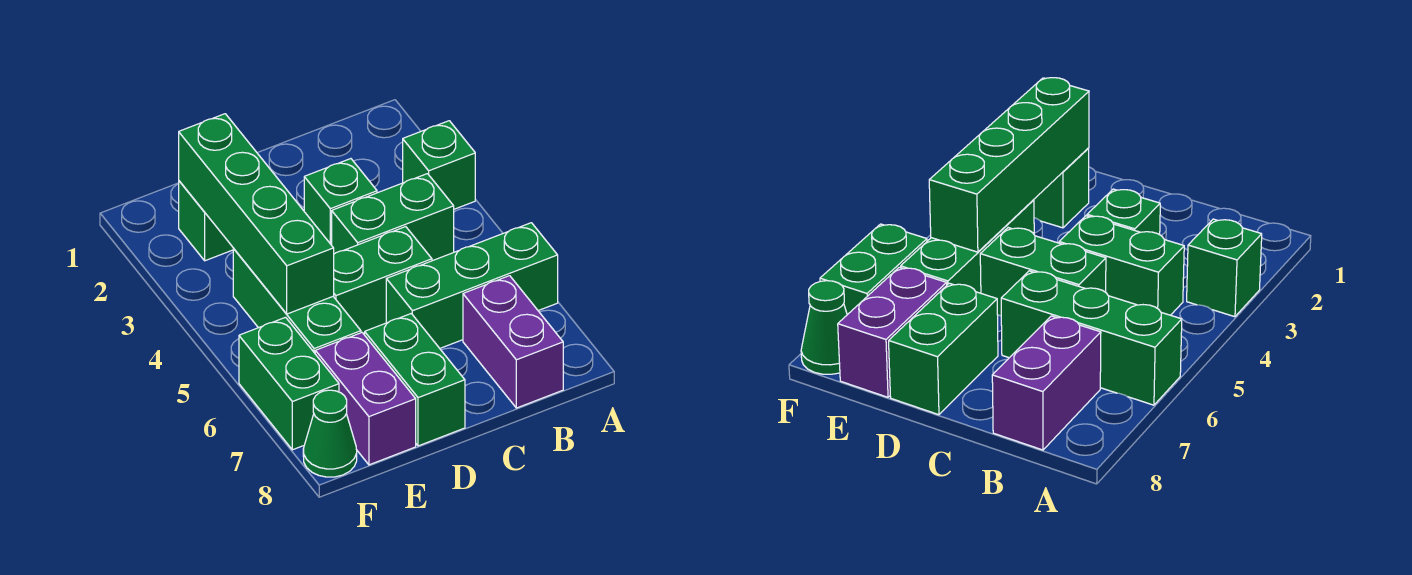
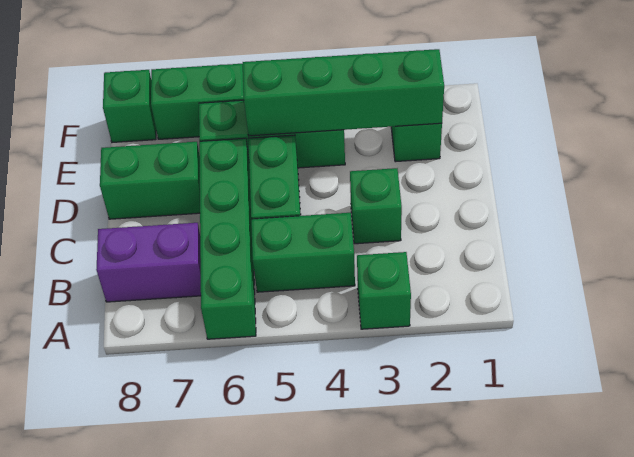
green brick A6:C6 level 1 -> green brick A6:D6 level 1
green brick B4:C4 level 1 -> green brick B4:B5 level 1
purple brick E7:E8 level 1 -> none
green cone F8 level 1 -> green brick F8 level 1

